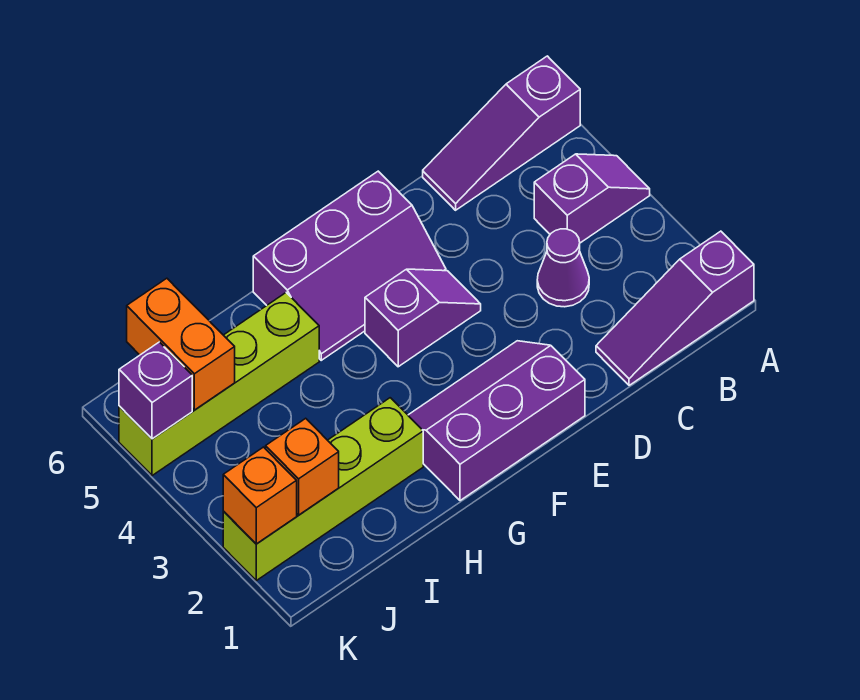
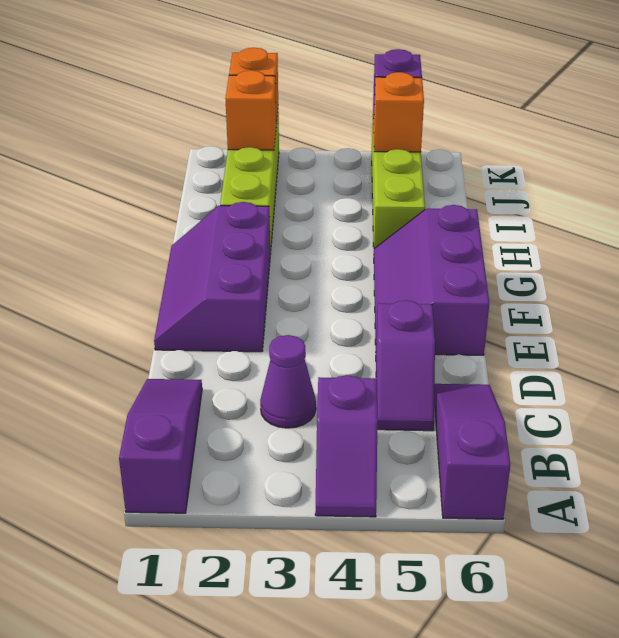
purple slope E1:G2 level 1 top 1 -> purple slope E1:G2 level 1 top 2
purple slope E4:F4 level 1 top F -> purple slope C5:D5 level 1 top D
orange brick J5:J6 level 2 -> orange brick J5 level 2

